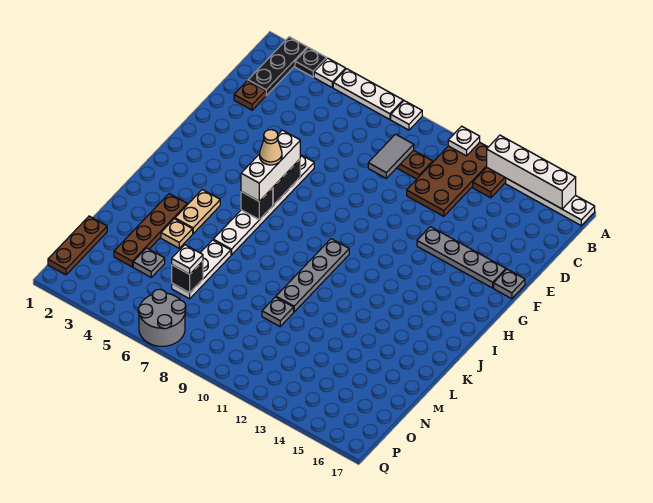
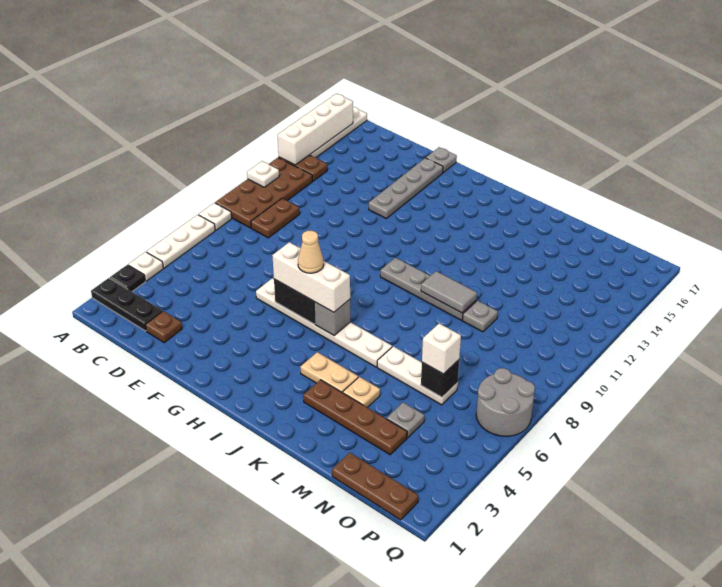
brown plate A11:D12 level 1 -> brown plate A9:B12 level 1
grey tile C9:D9 level 2 -> grey tile K10:L10 level 2
black brick I6 level 2 -> grey brick I6 level 2
white plate N6 level 3 -> white brick N6 level 3

